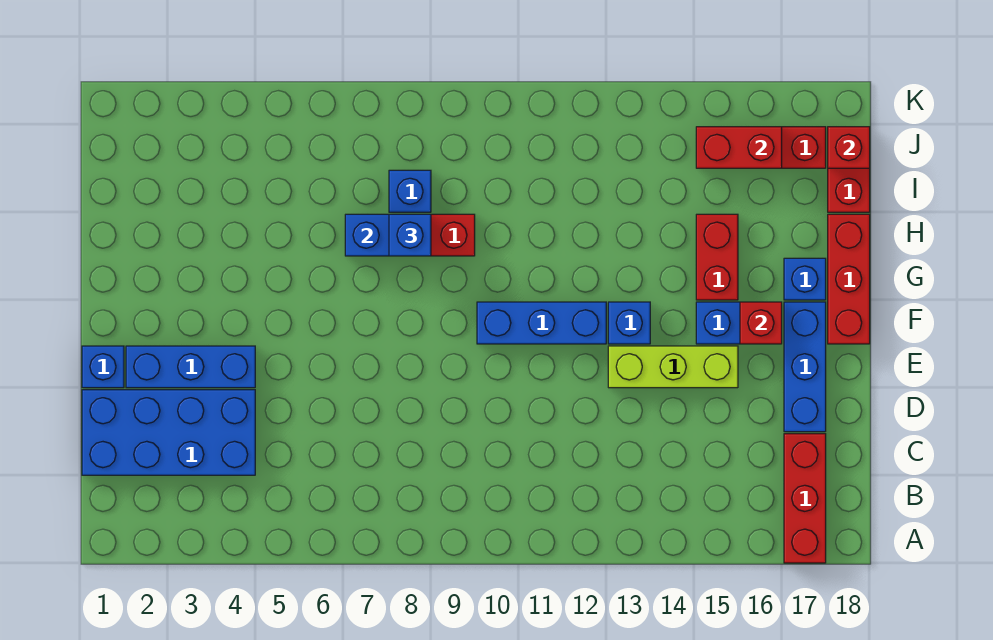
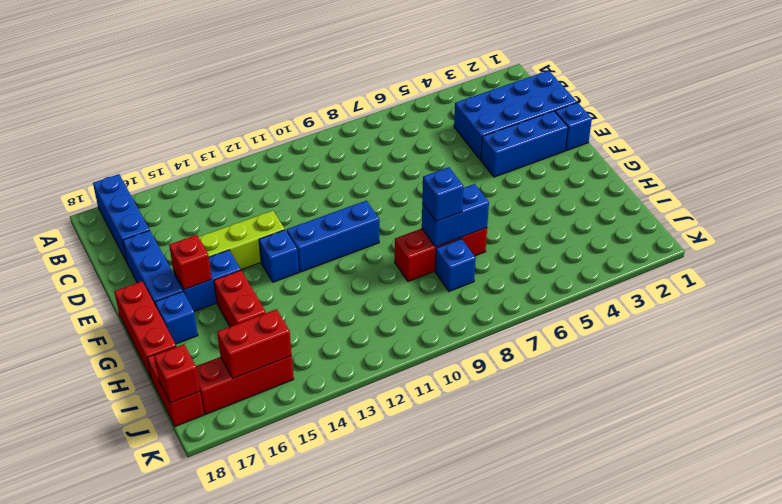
red brick A17:C17 level 1 -> blue brick A17:C17 level 1

